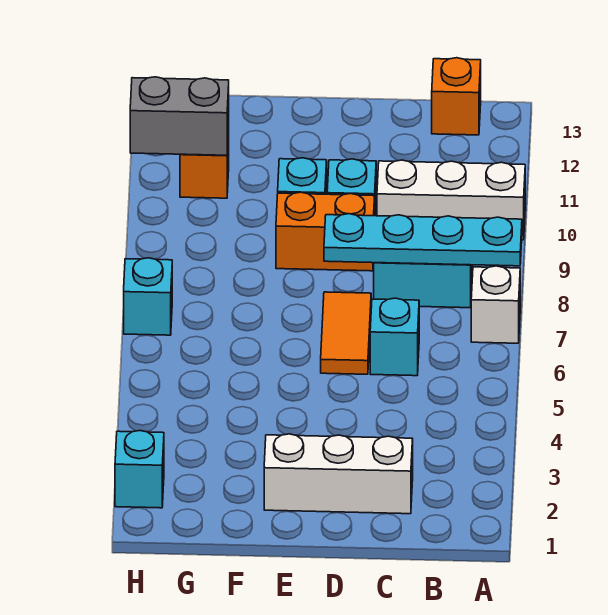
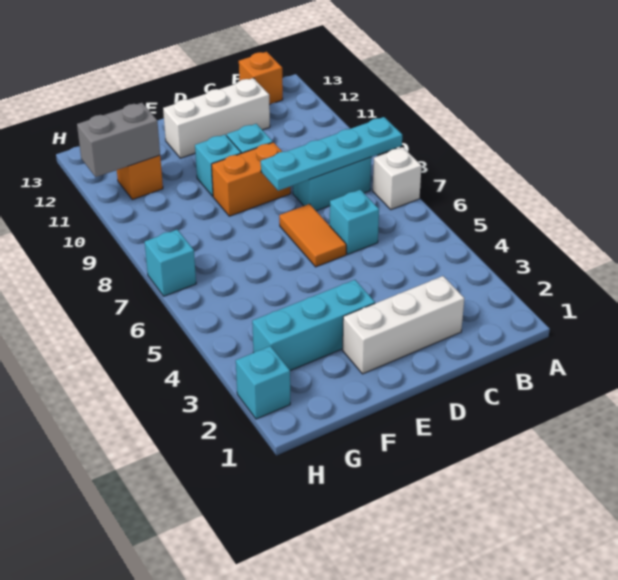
white brick A10:C10 level 1 -> white brick C12:E12 level 1
none -> cyan brick E3:G3 level 1

